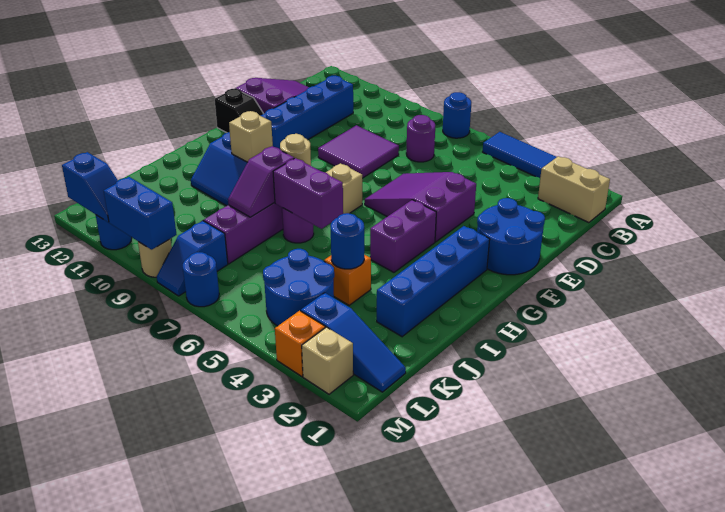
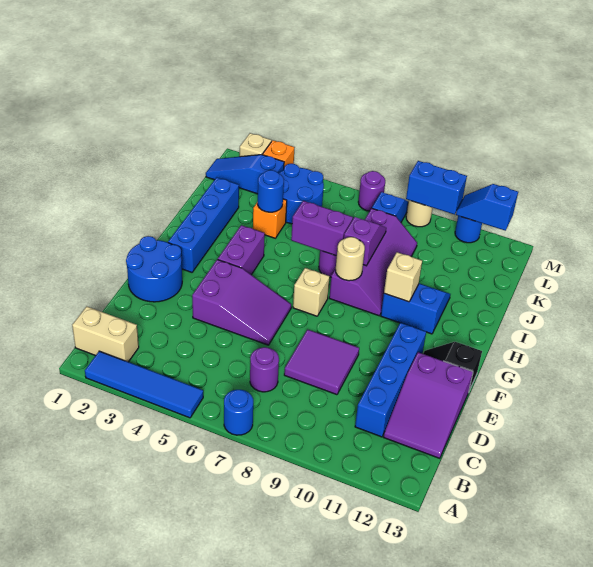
blue round brick M7 level 1 -> purple round brick M7 level 1

